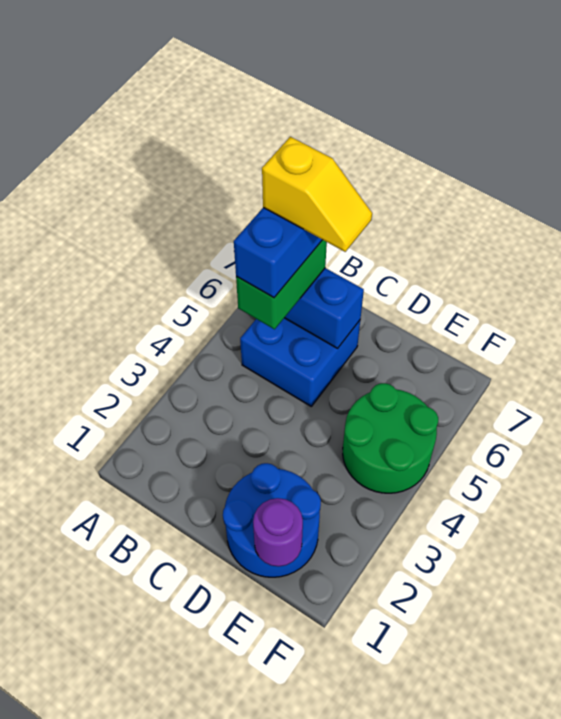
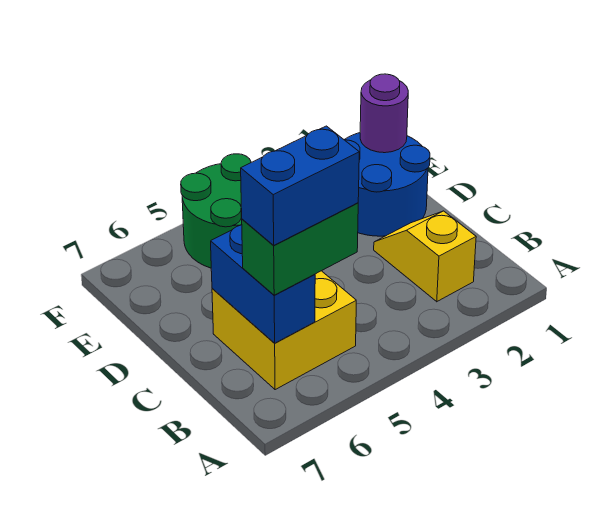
blue brick B5:C6 level 1 -> yellow brick B5:C6 level 1
yellow slope B6:C6 level 5 top B -> yellow slope B2:C2 level 1 top B

